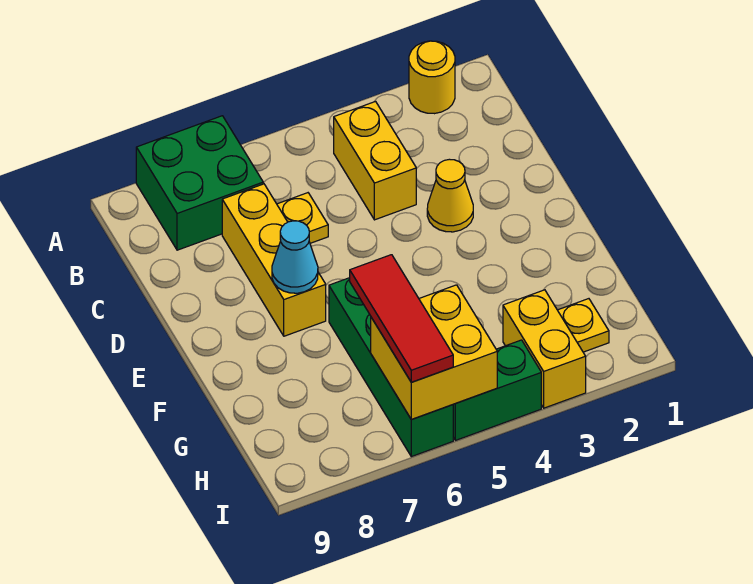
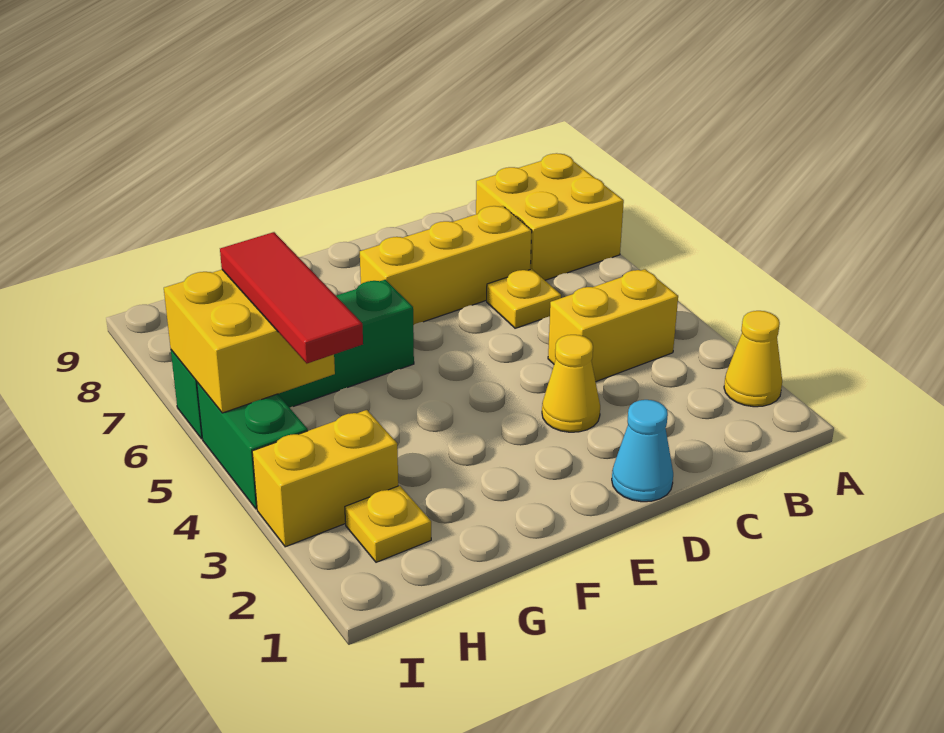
yellow round brick A2 level 1 -> yellow cone A2 level 1
green brick A7:B8 level 1 -> yellow brick A7:B8 level 1
cyan cone E7 level 2 -> cyan cone D1 level 1
red tile G6:I6 level 3 -> red tile H4:H6 level 3

